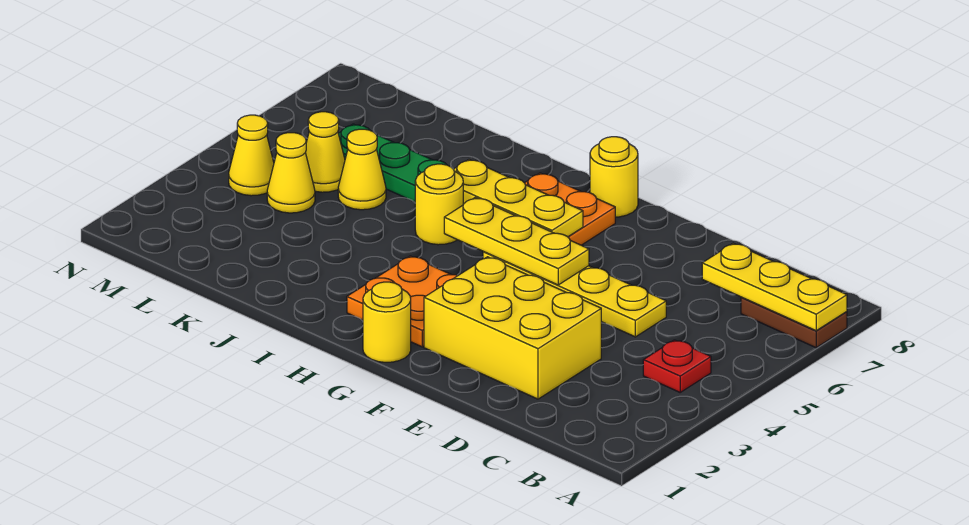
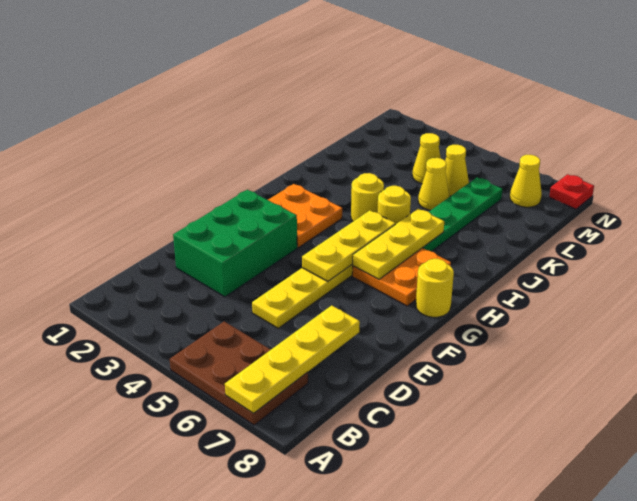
brown plate A7:B7 level 1 -> brown plate A5:B7 level 1
yellow plate A7:C7 level 2 -> yellow plate A7:D7 level 2
red plate B4 level 1 -> red plate N8 level 1
yellow brick D2:F3 level 1 -> green brick D2:F3 level 1
yellow round brick G1 level 1 -> yellow round brick I4 level 1
yellow cone M4 level 1 -> yellow cone M7 level 1

